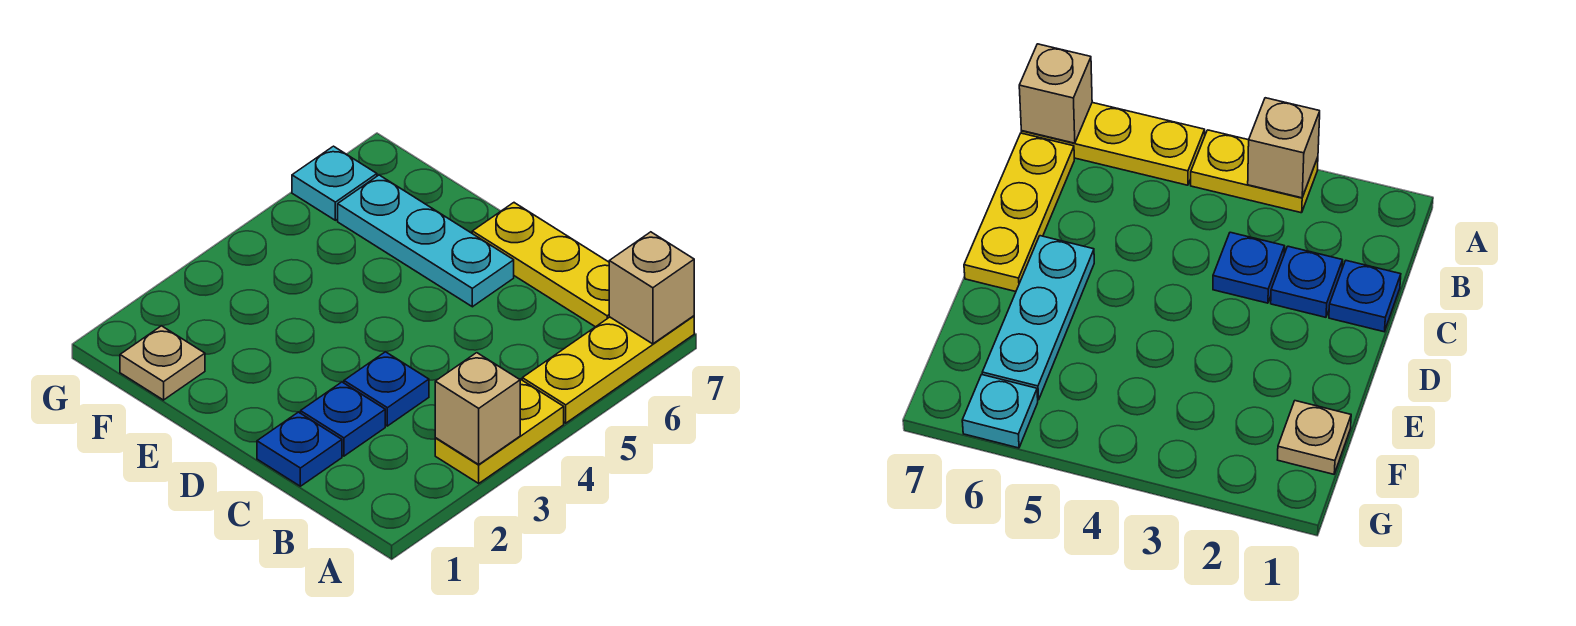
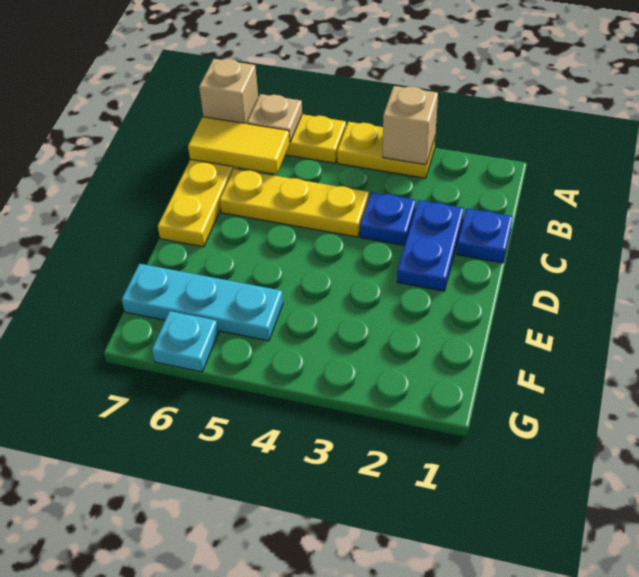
none -> yellow tile B6:B7 level 2
blue plate C2 level 1 -> blue plate C2:D2 level 1
none -> yellow plate C4:C6 level 1
cyan plate D6:F6 level 1 -> cyan plate F5:F7 level 1
tan plate F1 level 1 -> tan plate A6 level 2

